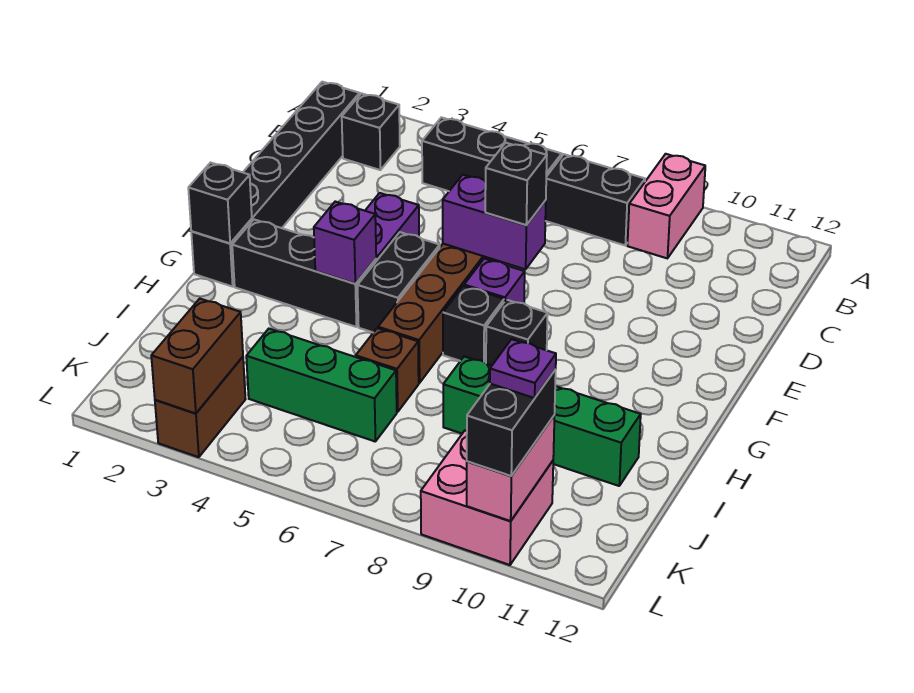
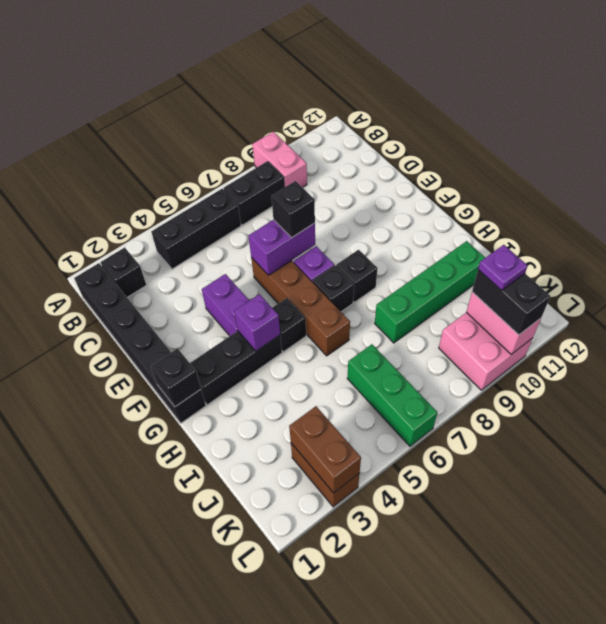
black brick F5:G5 level 1 -> black brick G5 level 1
brown brick I6 level 1 -> none
green brick J4:J6 level 1 -> green brick J6:L6 level 1

